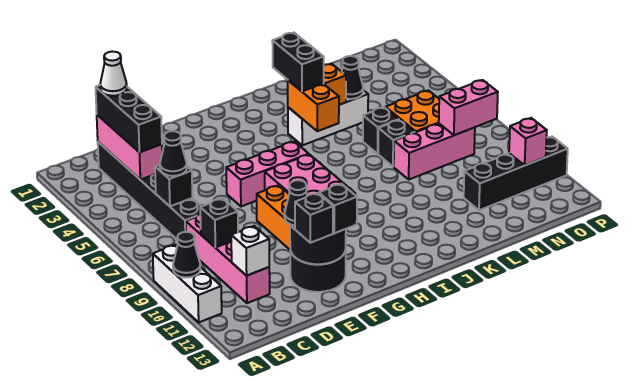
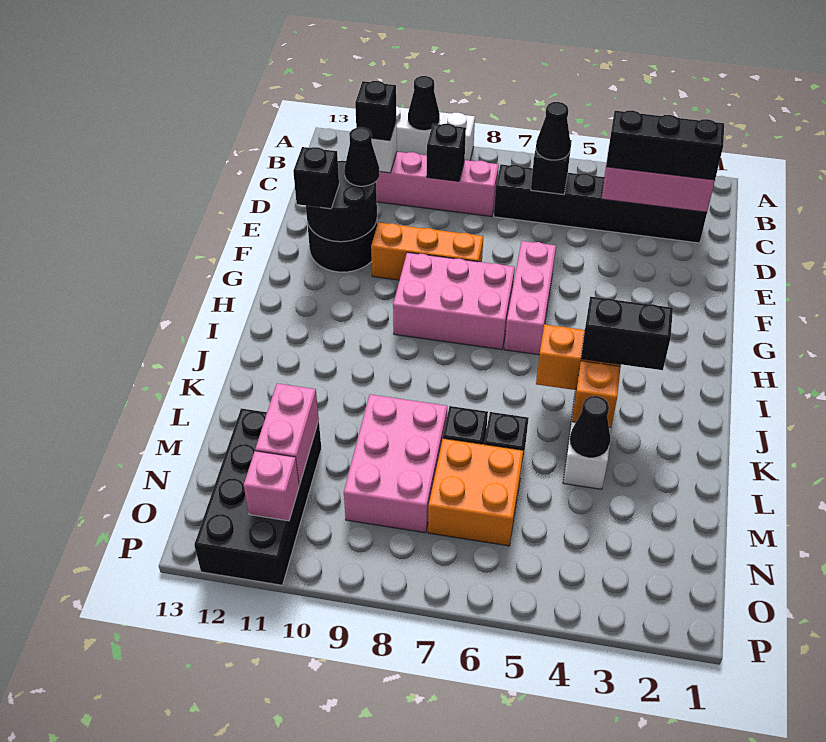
white cone C2 level 4 -> none
black brick E12 level 3 -> black brick C11 level 3
pink brick L8:N8 level 1 -> pink brick L8:N9 level 1
black brick M11:P11 level 1 -> black brick M11:P12 level 1
pink brick N8:O8 level 2 -> pink brick M11:N11 level 2

